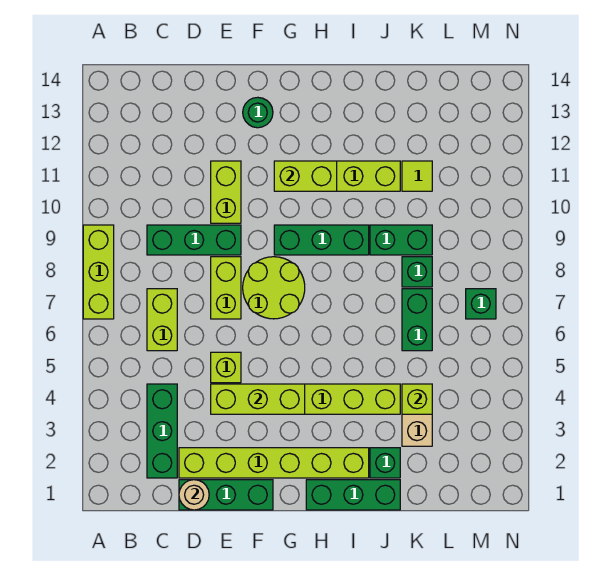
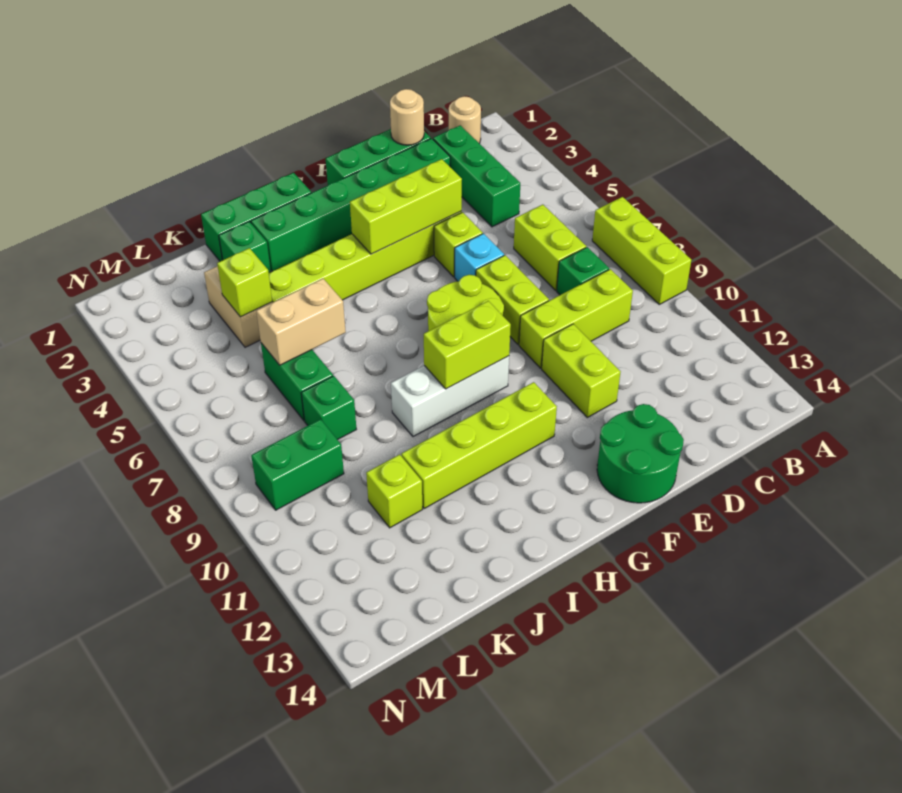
none -> tan round brick B1 level 1
green brick C9:E9 level 1 -> lime brick C9:E9 level 1
lime brick D2:I2 level 1 -> green brick D2:I2 level 1
none -> cyan brick E6 level 1
green round brick F13 level 1 -> green round brick E13:F14 level 1
green brick G9:I9 level 1 -> white brick G9:I9 level 1
lime brick G11:H11 level 2 -> lime brick G9:H9 level 2
none -> tan brick J6:K6 level 2
green brick J9:K9 level 1 -> green brick L9:M9 level 1
lime tile K11 level 1 -> lime brick K11 level 1
green brick M7 level 1 -> green brick C8 level 1

